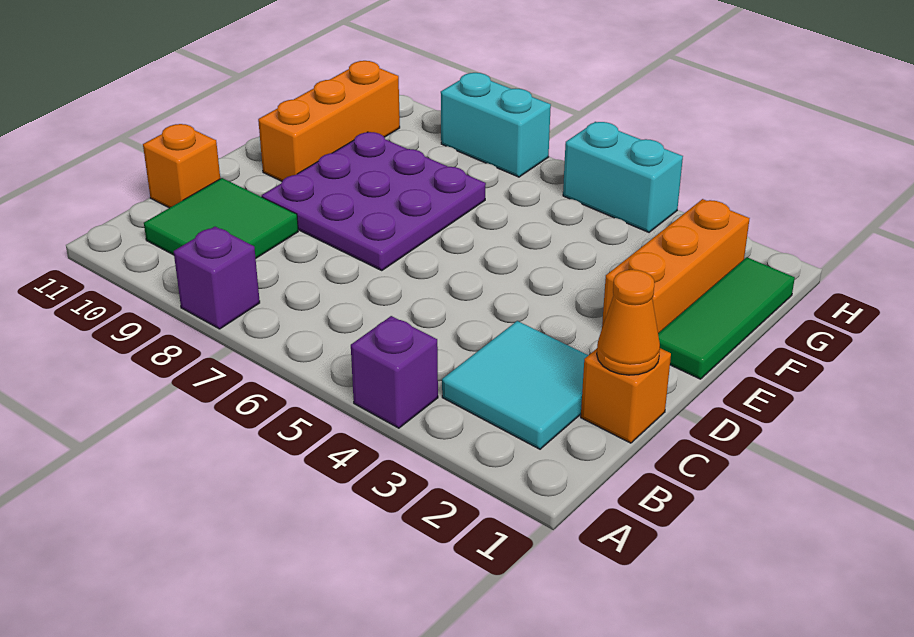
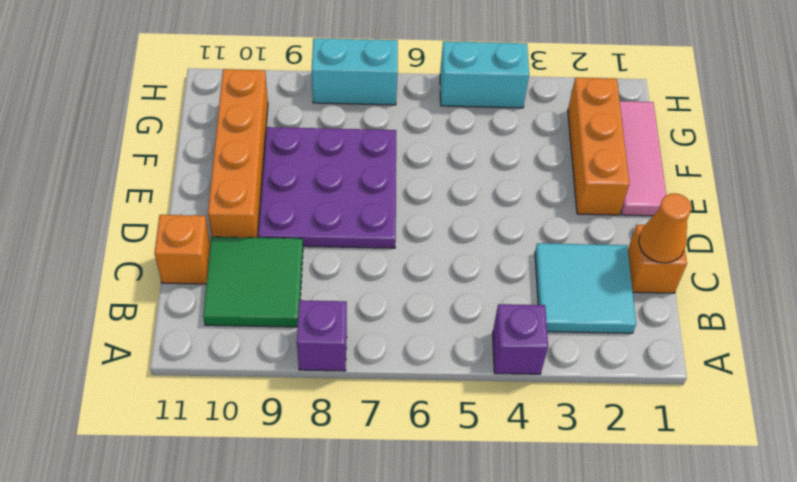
green tile E1:G1 level 1 -> pink tile E1:G1 level 1
orange brick E10:G10 level 1 -> orange brick D10:G10 level 1

